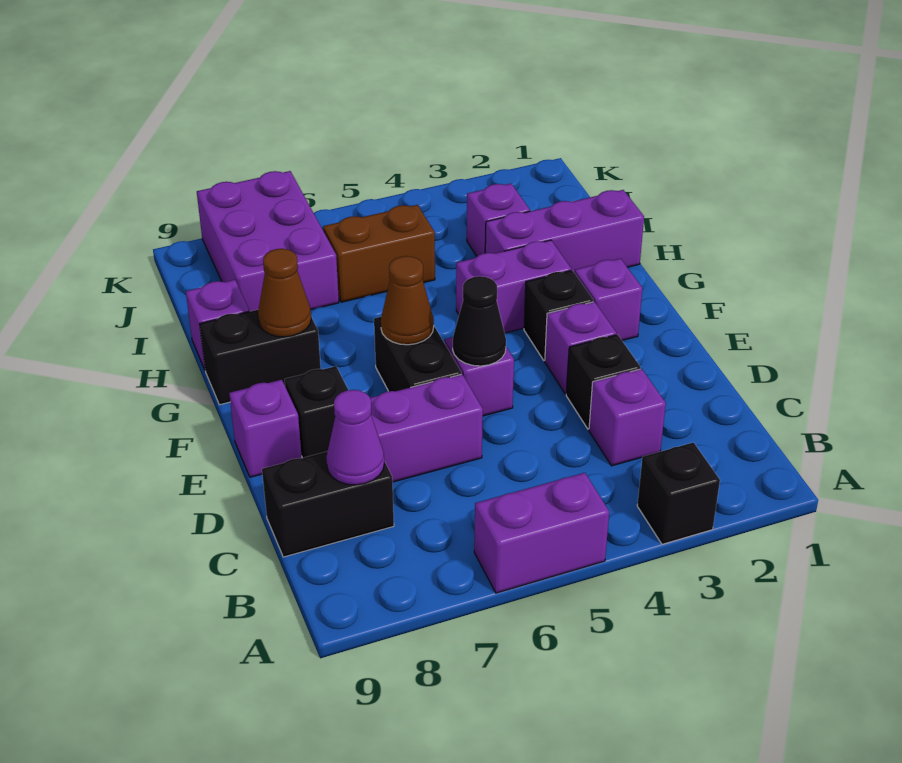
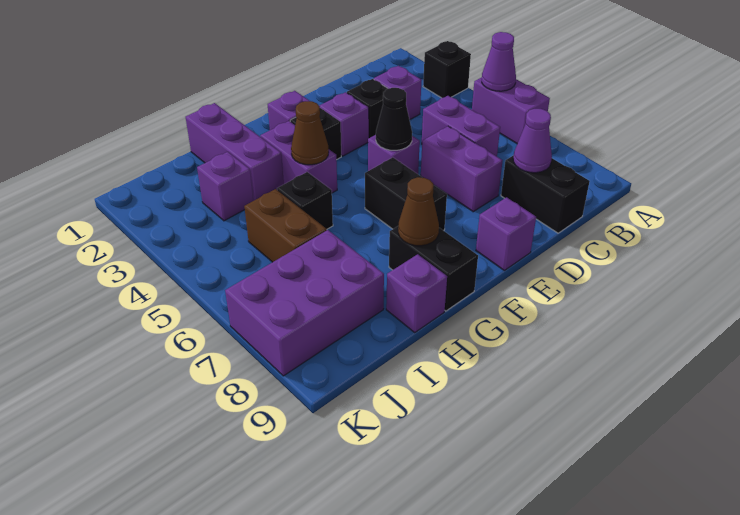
none -> purple cone A5 level 2
none -> purple brick C5:C6 level 1
black brick E6:F6 level 1 -> black brick F6:F7 level 1
black brick E8 level 1 -> black brick H5 level 1
brown cone F6 level 2 -> brown cone G4 level 2

